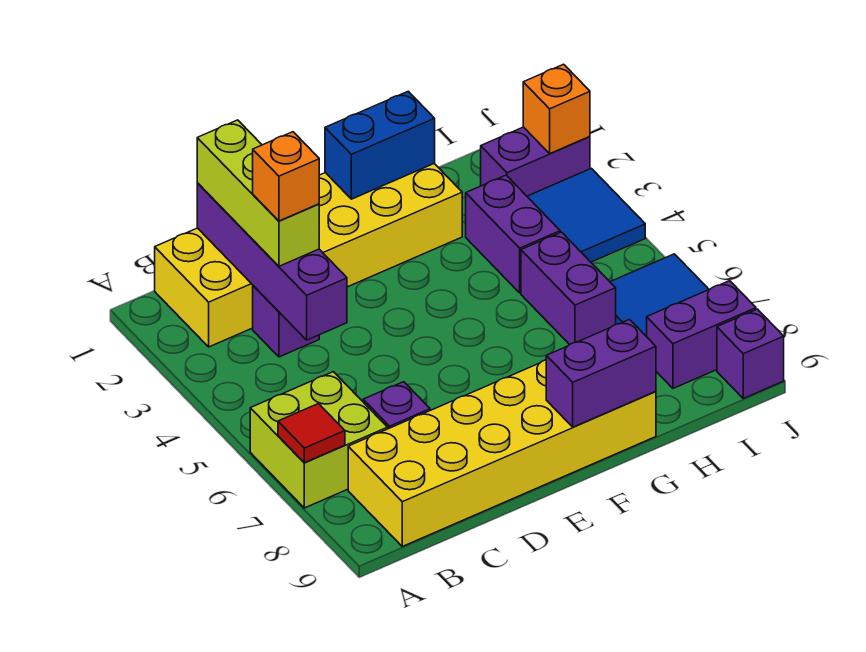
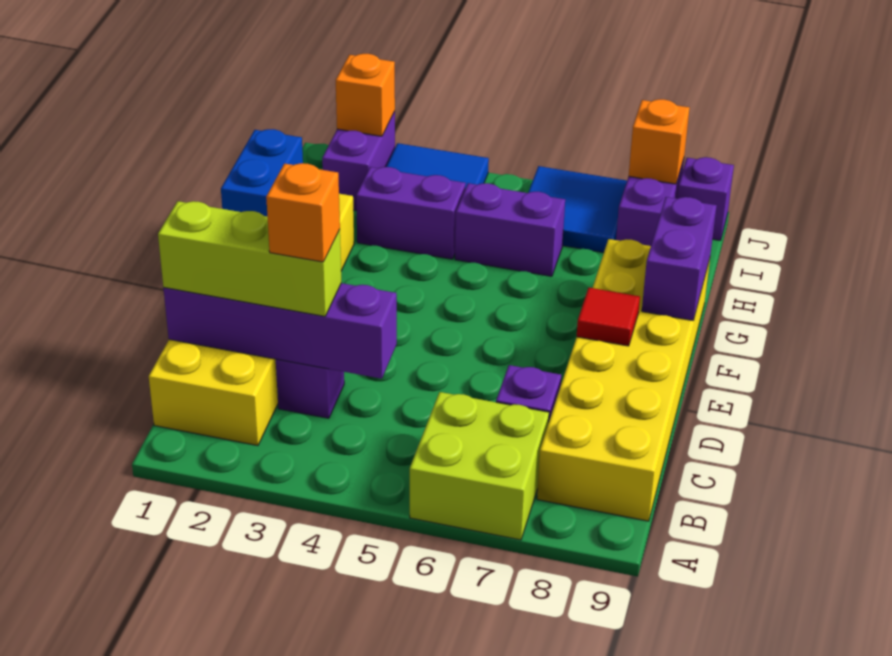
red tile A7 level 2 -> red tile E8 level 2
none -> orange brick J8 level 2

